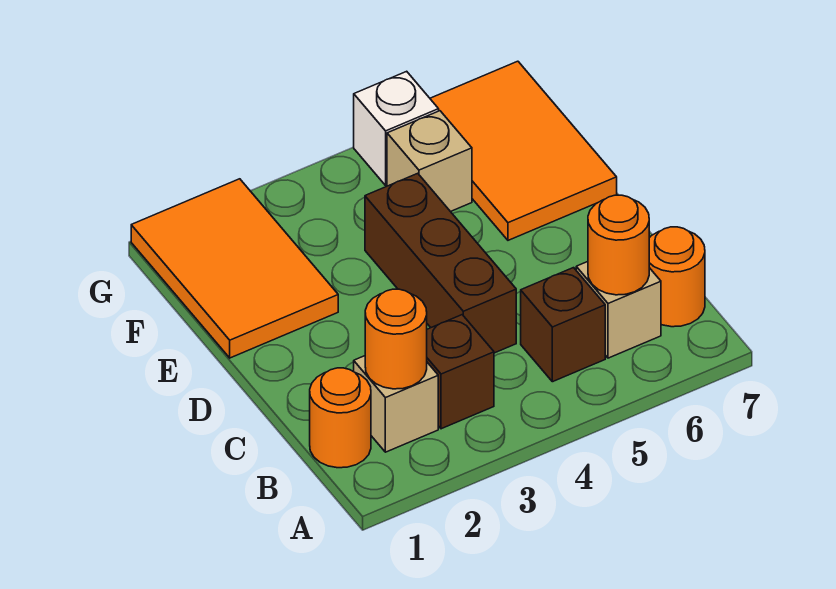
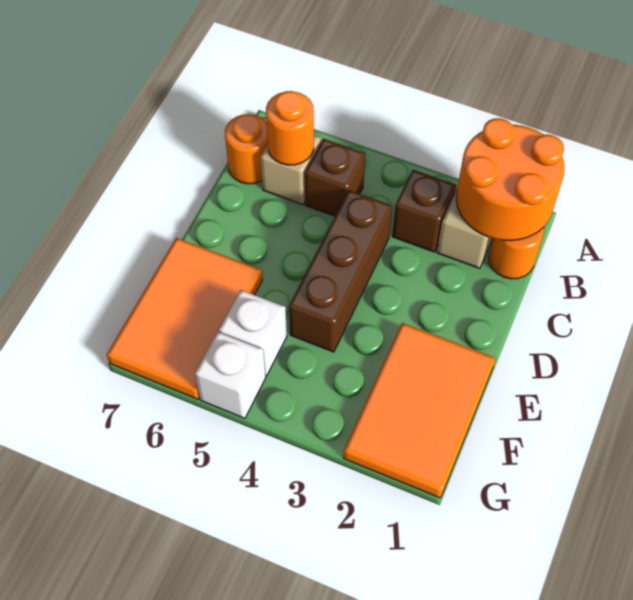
orange round brick B2 level 2 -> orange round brick A1:B2 level 2
tan brick F5 level 1 -> white brick F5 level 1

